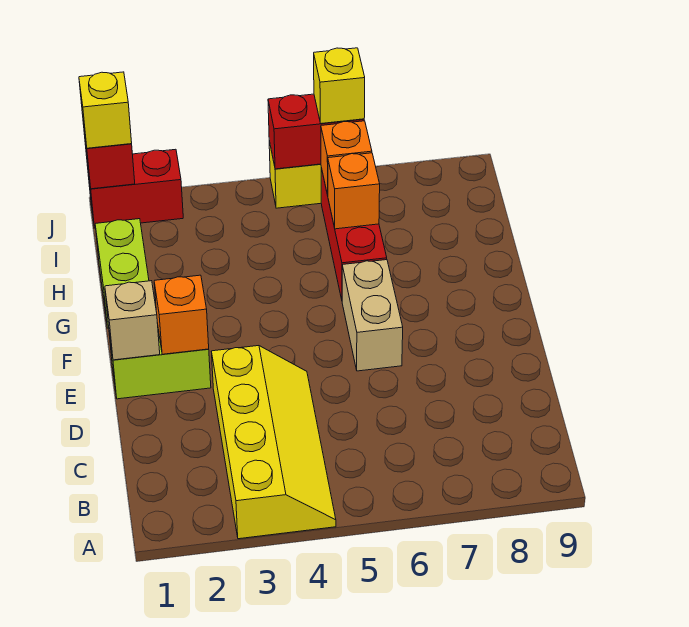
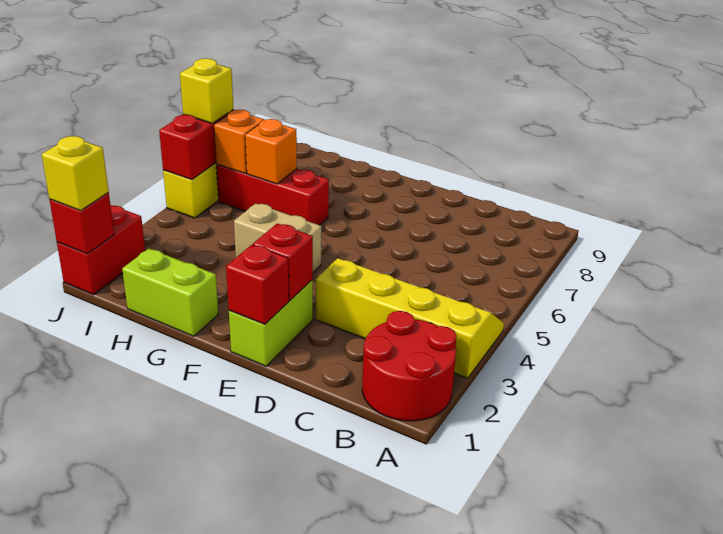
none -> red round brick A1:B2 level 1
tan brick E1 level 2 -> red brick E1 level 2
orange brick E2 level 2 -> red brick E2 level 2
tan brick E6:F6 level 1 -> tan brick F4:G4 level 1

